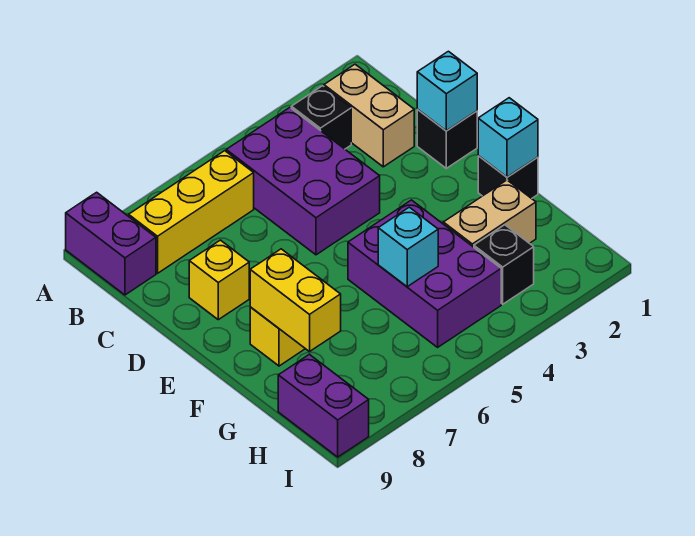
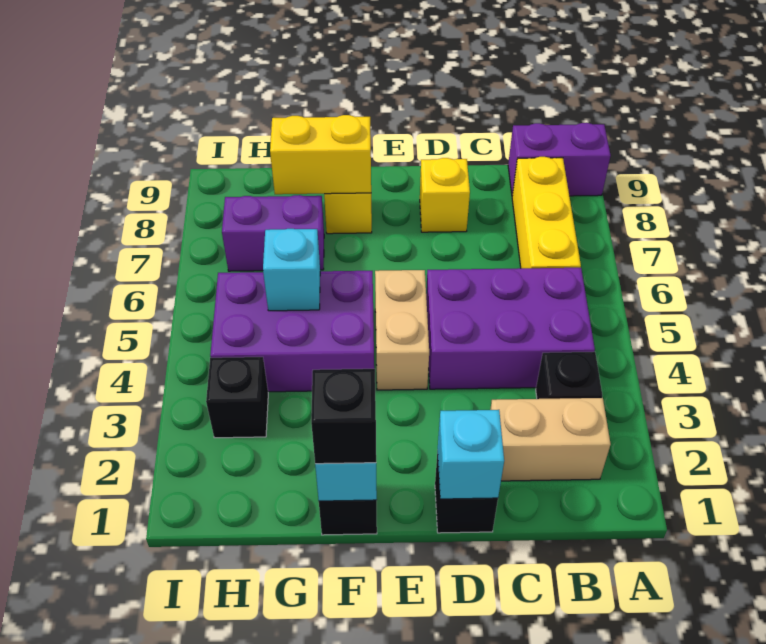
none -> black brick F1 level 3
tan brick G2:G3 level 1 -> tan brick E4:E5 level 1
purple brick H9:I9 level 1 -> purple brick G7:H7 level 1

